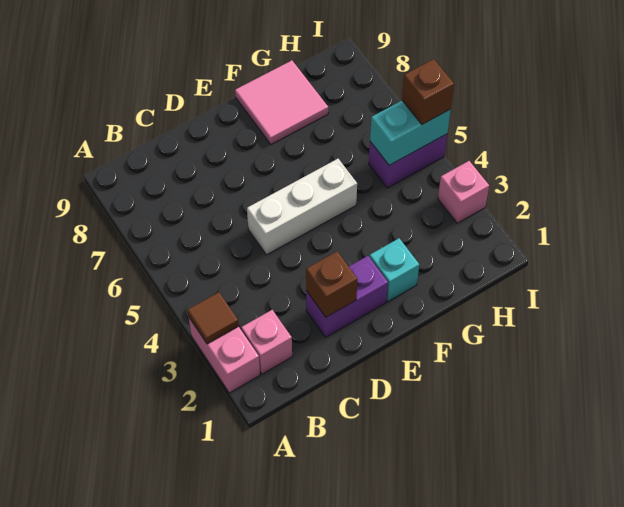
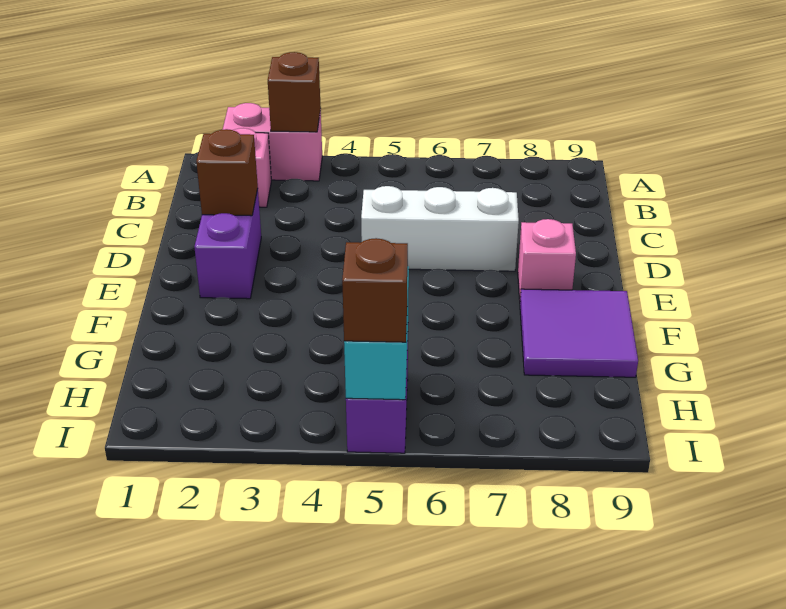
brown tile A3 level 2 -> brown brick A3 level 2
white brick D5:F5 level 1 -> white brick D5:D7 level 1
cyan brick F2 level 1 -> none
pink tile F8:G9 level 1 -> purple tile F8:G9 level 1
pink brick I3 level 1 -> pink brick E8 level 1

